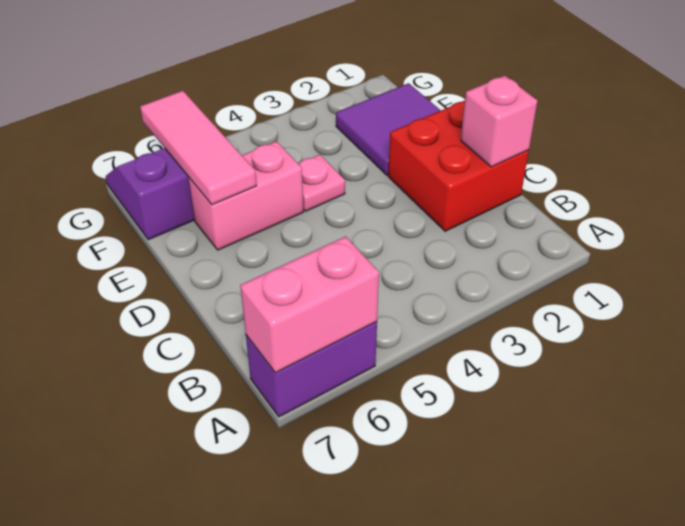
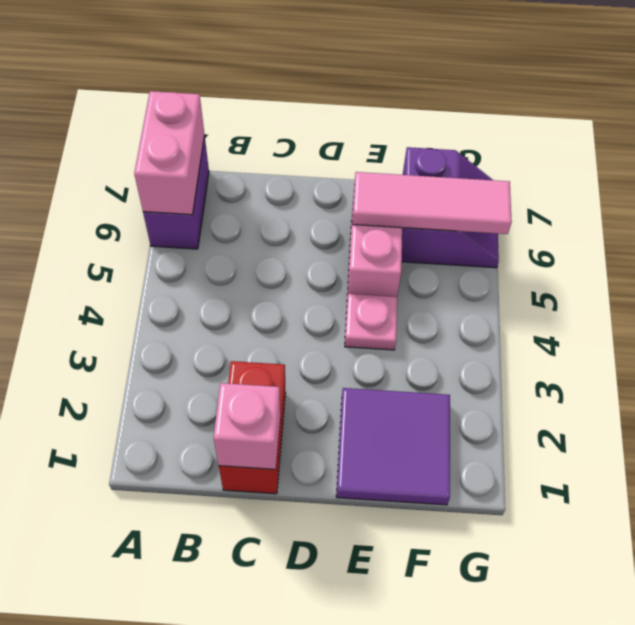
red brick C1:D2 level 1 -> red brick C1:C2 level 1

